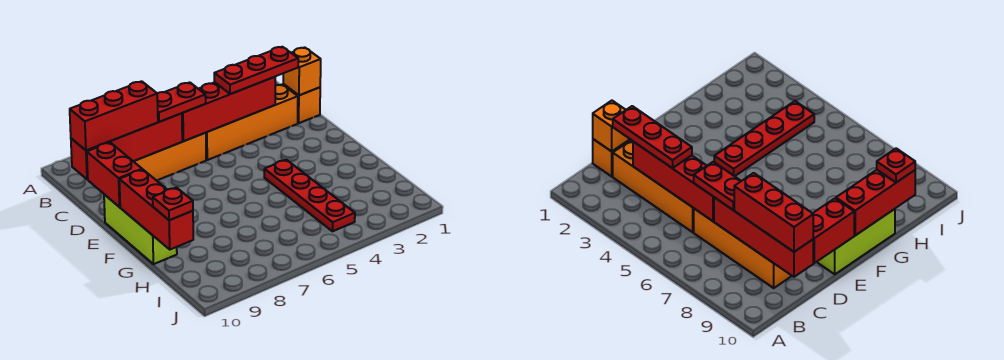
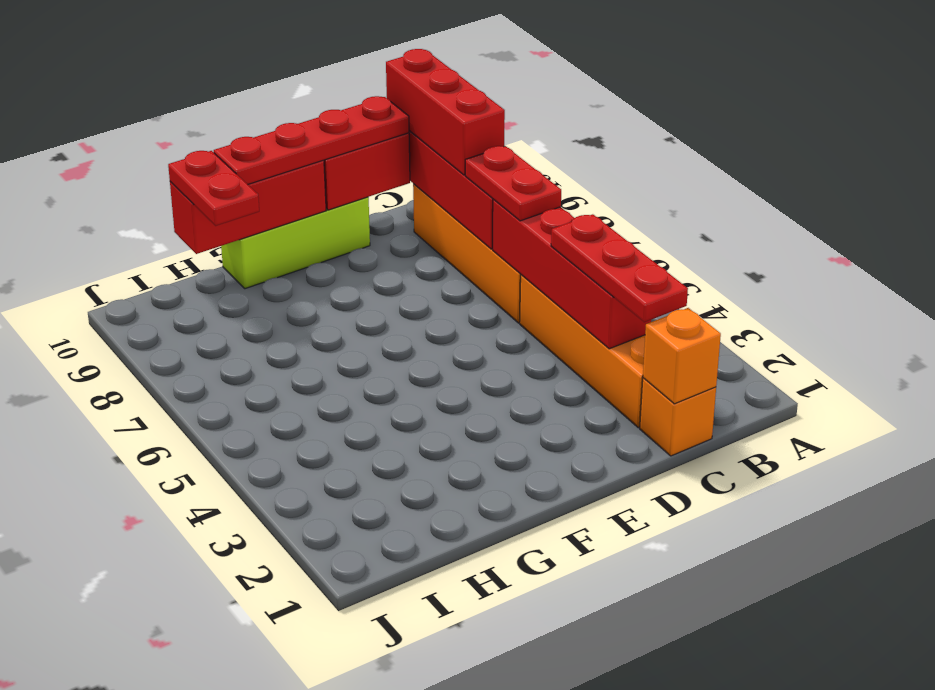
red plate F4:I4 level 1 -> red plate D10:G10 level 3
red plate H10 level 3 -> red plate H9:H10 level 3

